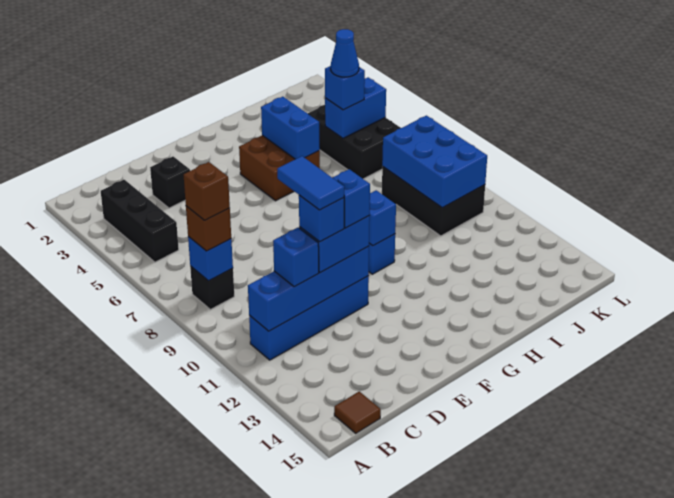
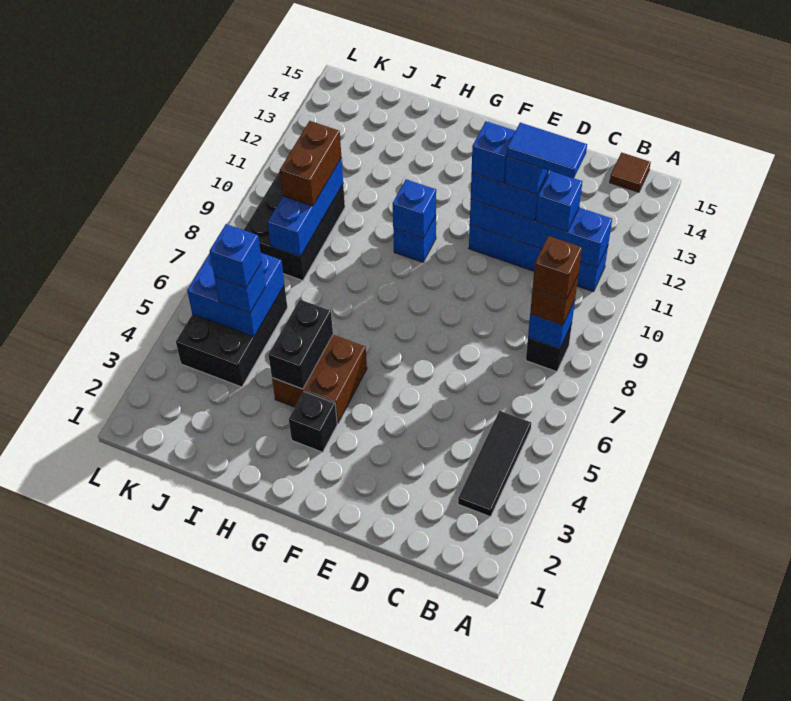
black brick B3:B5 level 1 -> black tile B3:B5 level 1
black brick D3 level 1 -> black brick G3 level 1
blue tile D10:D11 level 5 -> blue tile C11:D11 level 5
blue brick H4:H5 level 2 -> black brick H4:H5 level 2
blue brick J5:K5 level 2 -> blue brick J5:K6 level 2
blue cone J5 level 4 -> blue brick J5 level 4
blue brick J8:K10 level 2 -> blue brick J8:J10 level 2
none -> brown brick J9:J10 level 3

